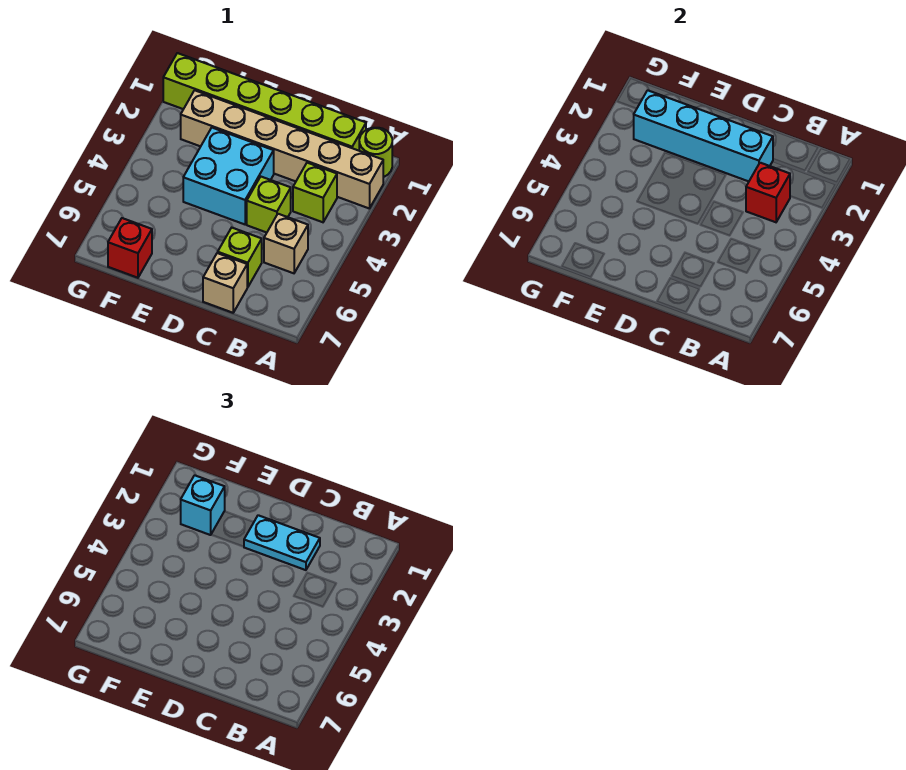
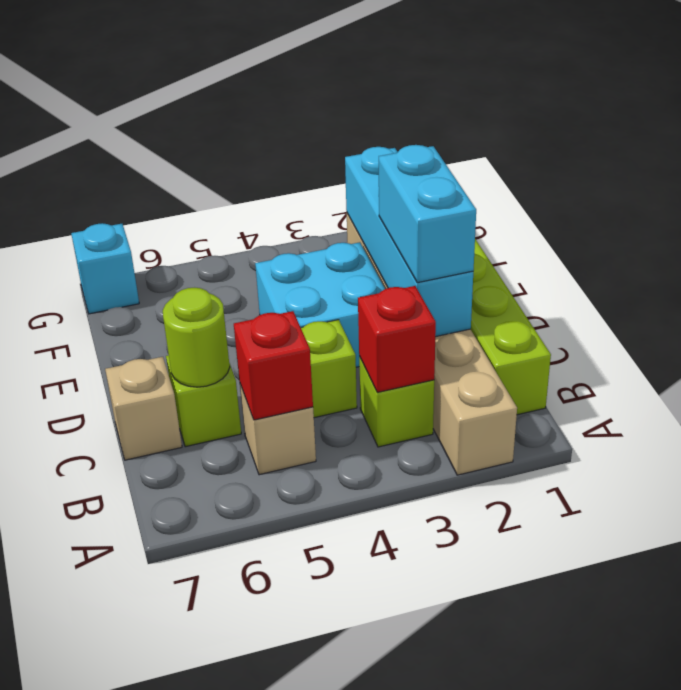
lime round brick A1 level 1 -> lime round brick C6 level 2
cyan plate C2:D2 level 3 -> cyan brick C2:D2 level 3
cyan brick F2 level 3 -> cyan brick G7 level 1
red brick F7 level 1 -> red brick B5 level 2

